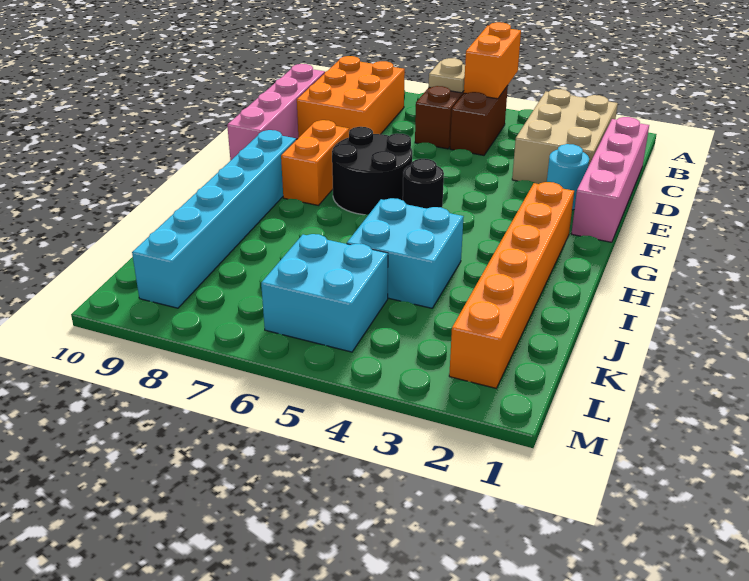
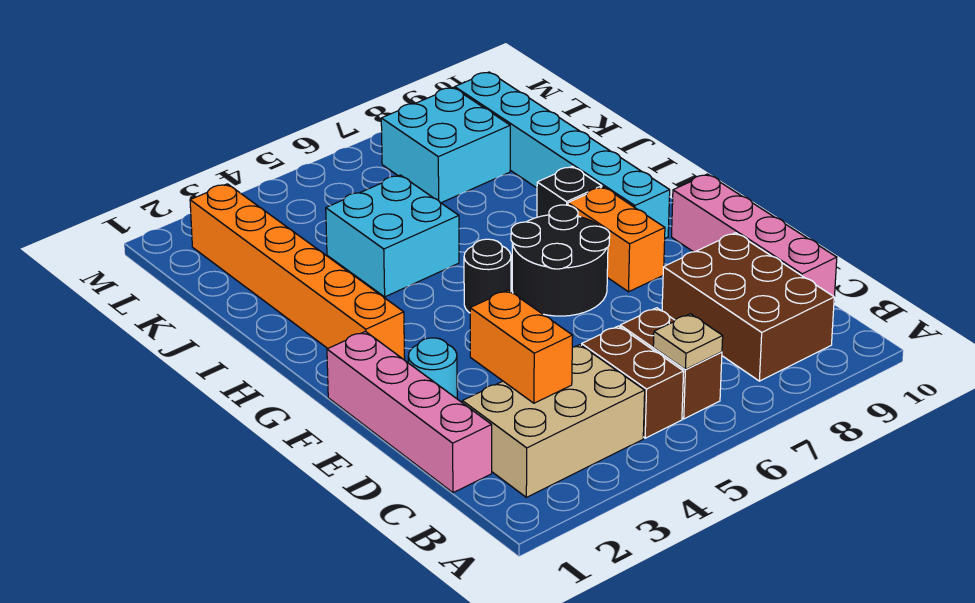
orange brick A5:B5 level 2 -> orange brick C3:D3 level 2
tan brick B2:D3 level 1 -> tan brick B2:C4 level 1
orange brick B8:D9 level 1 -> brown brick B8:D9 level 1
none -> black brick H8 level 1
cyan brick K5:L6 level 1 -> cyan brick K7:L8 level 1

